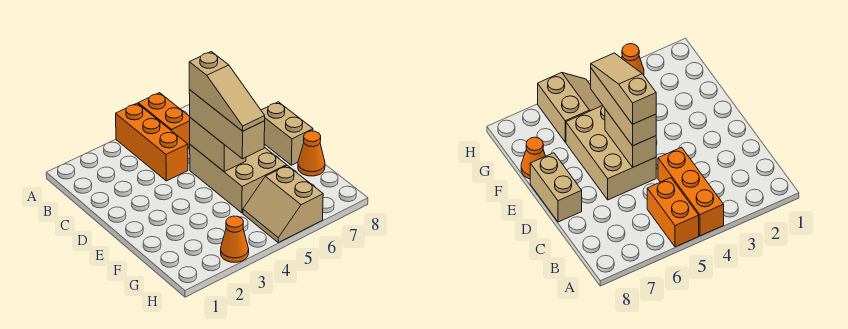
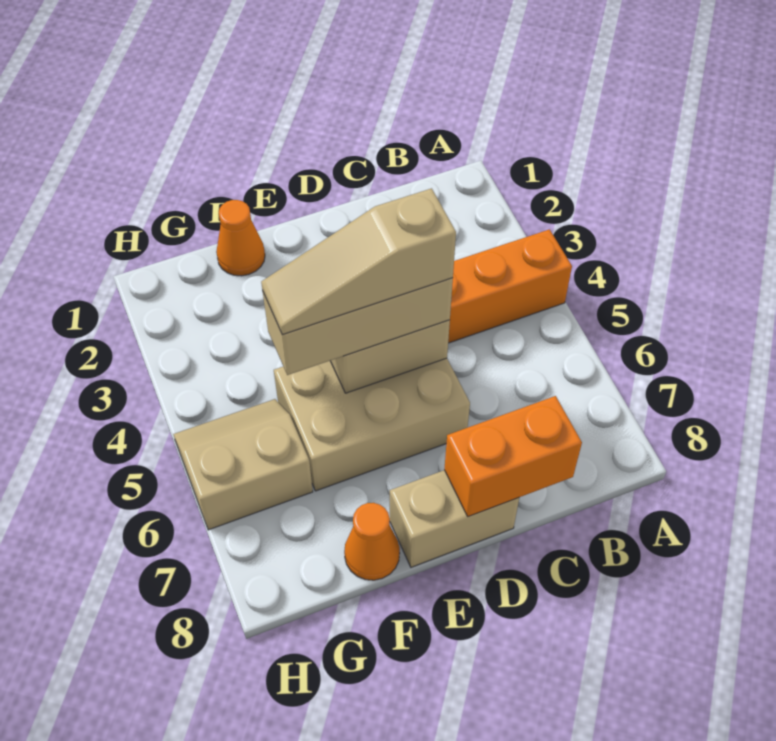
orange brick A5:B5 level 1 -> orange brick C8:D8 level 2
orange cone H3 level 1 -> orange cone F1 level 1

